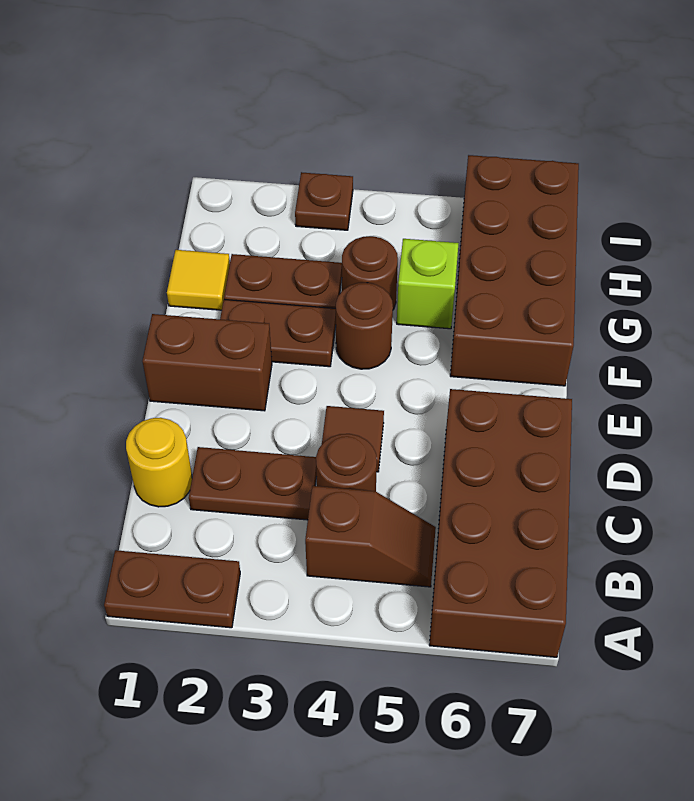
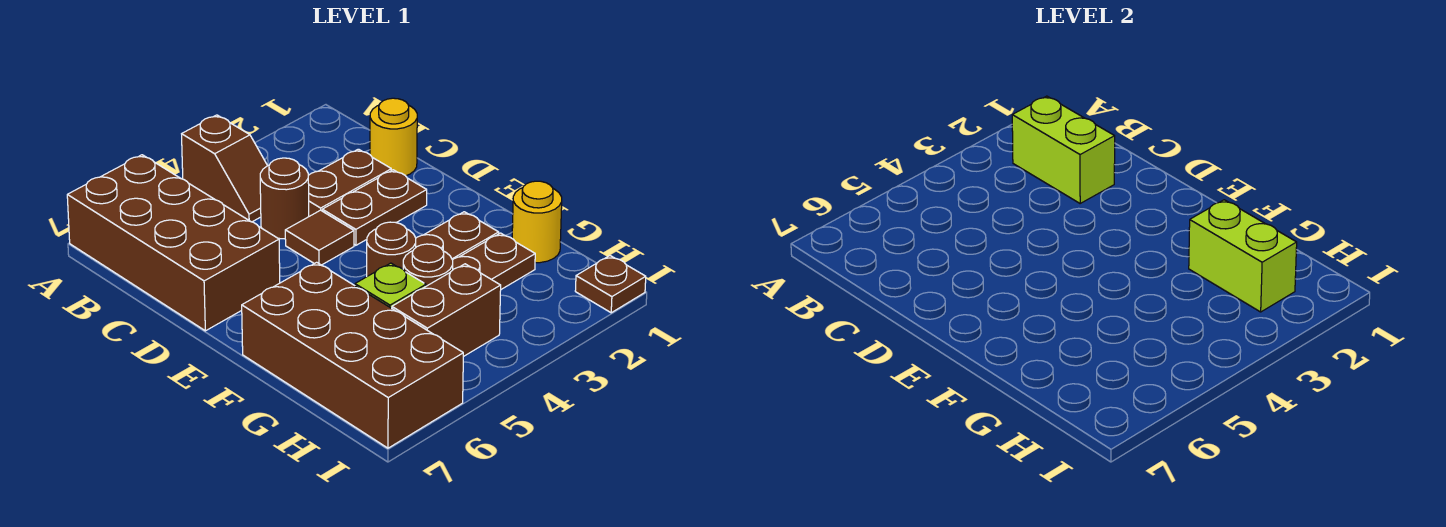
brown plate A1:A2 level 1 -> brown plate D2:D3 level 1
none -> lime brick B2:C2 level 2
brown slope B4:B5 level 1 top 4 -> brown slope A4:B4 level 1 top A
brown brick E1:E2 level 1 -> brown brick H4:H5 level 1
yellow tile G1 level 1 -> yellow round brick G1 level 1
none -> lime brick G2:H2 level 2
brown plate I3 level 1 -> brown plate I1 level 1

